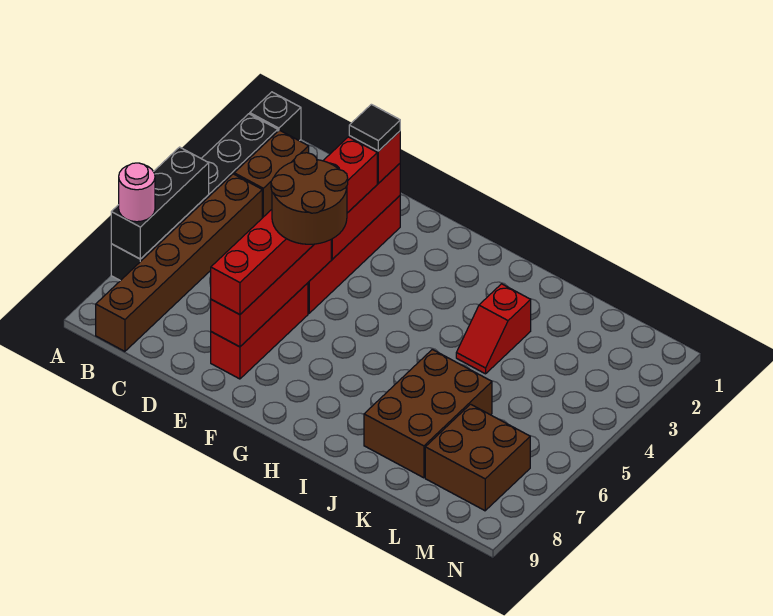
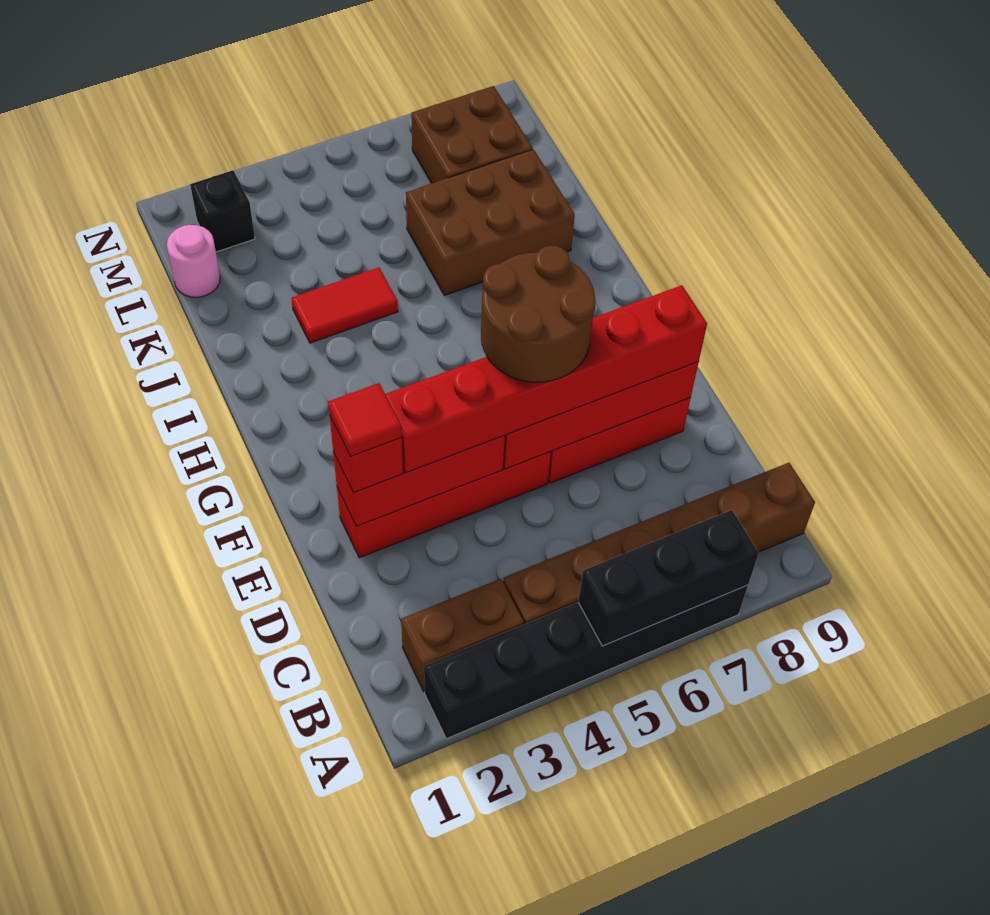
black brick A1 level 1 -> black brick M2 level 1
pink round brick A7 level 3 -> pink round brick L1 level 1
black tile E2 level 4 -> red tile E2 level 4
red slope J3:J4 level 1 top 3 -> red tile J3:J4 level 1

